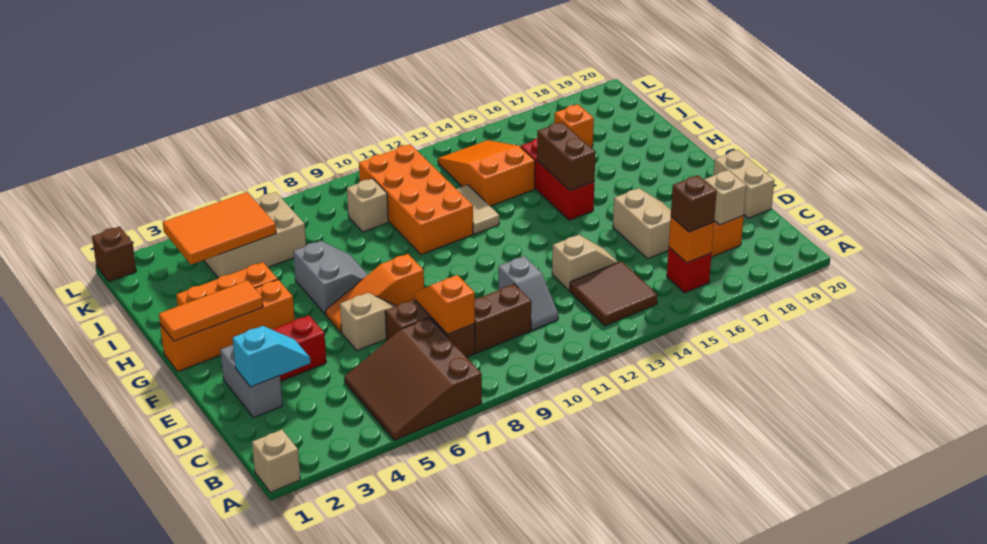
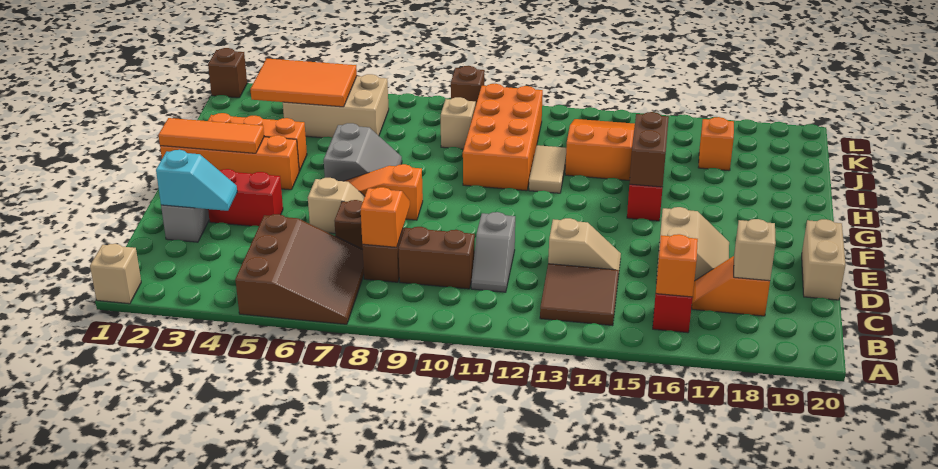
brown slope A5:C7 level 1 top 7 -> brown slope A5:C7 level 1 top 5
brown brick B16 level 3 -> brown brick L9 level 1

